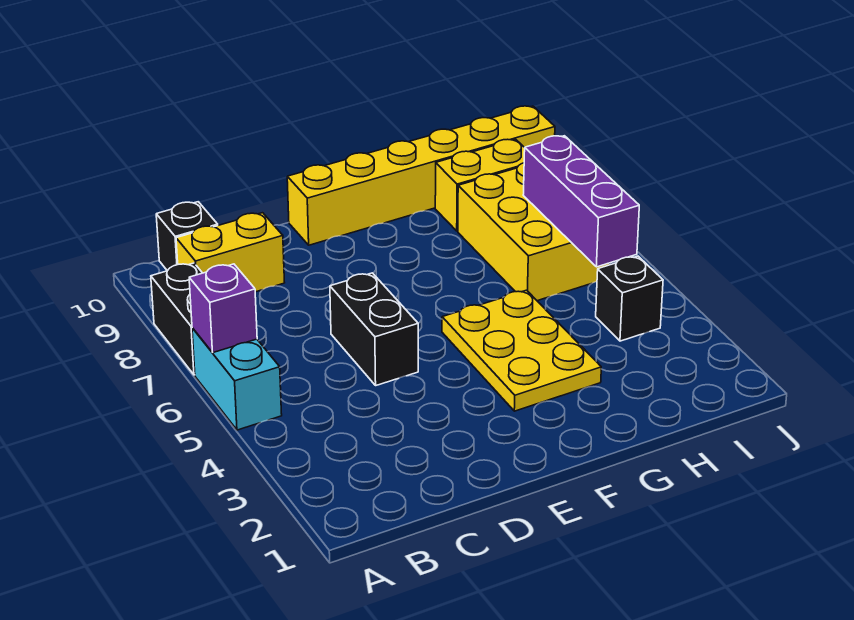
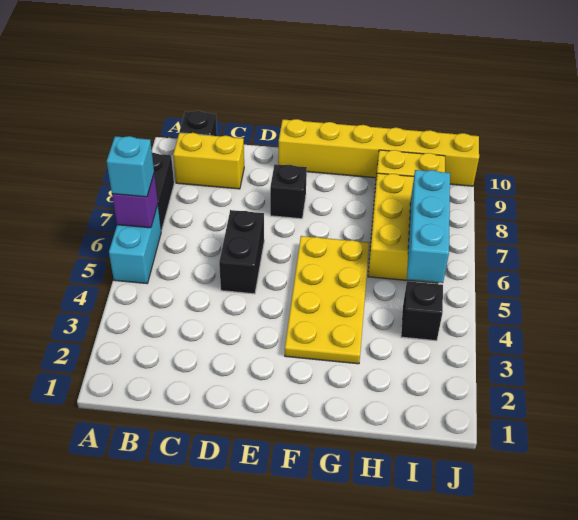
none -> cyan brick A6 level 3
none -> black brick E8 level 1
yellow plate F3:G5 level 1 -> yellow plate F3:G6 level 1
purple brick I5:I7 level 2 -> cyan brick I5:I7 level 2

